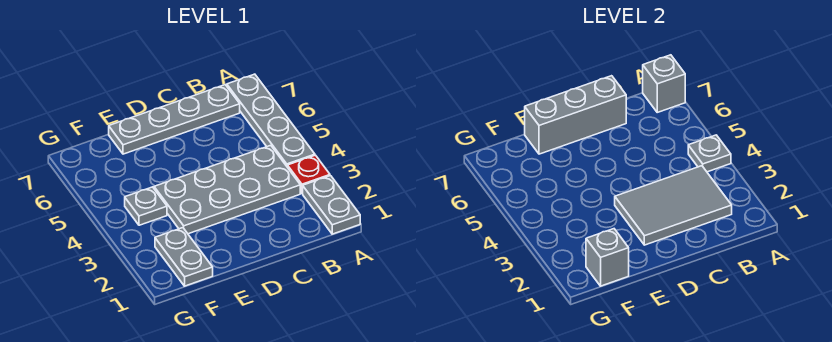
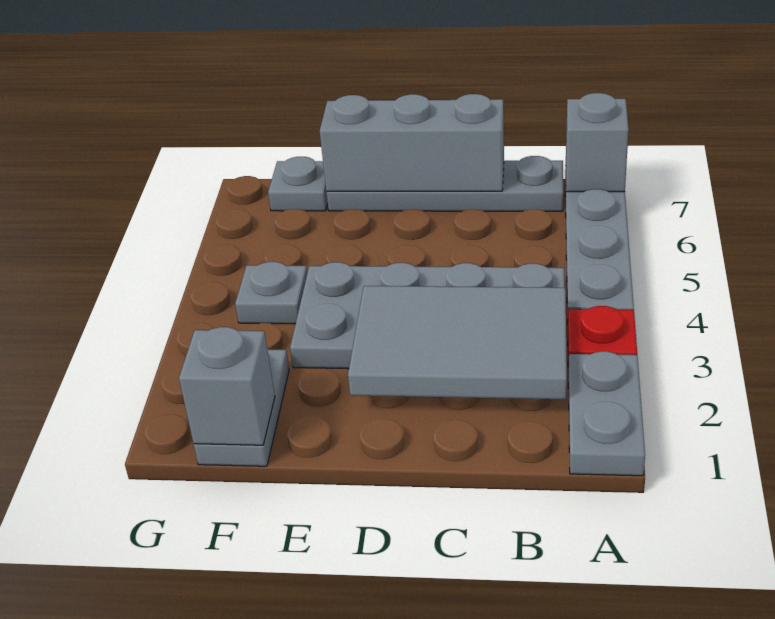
grey plate A4 level 2 -> grey plate F7 level 1

